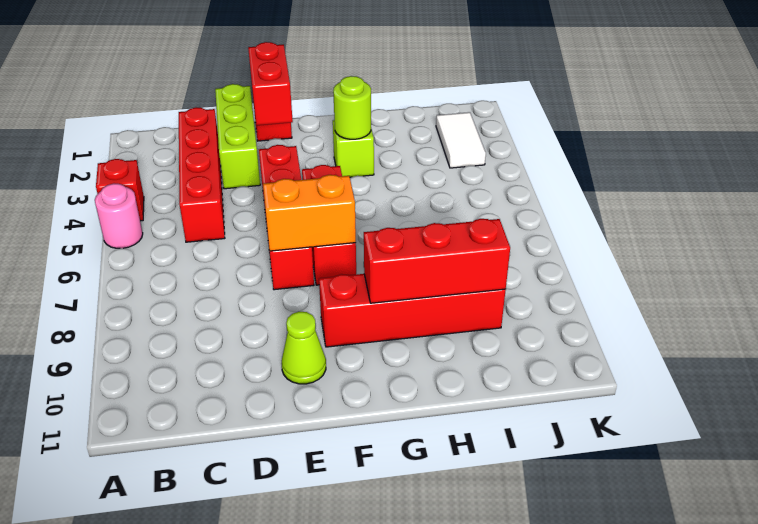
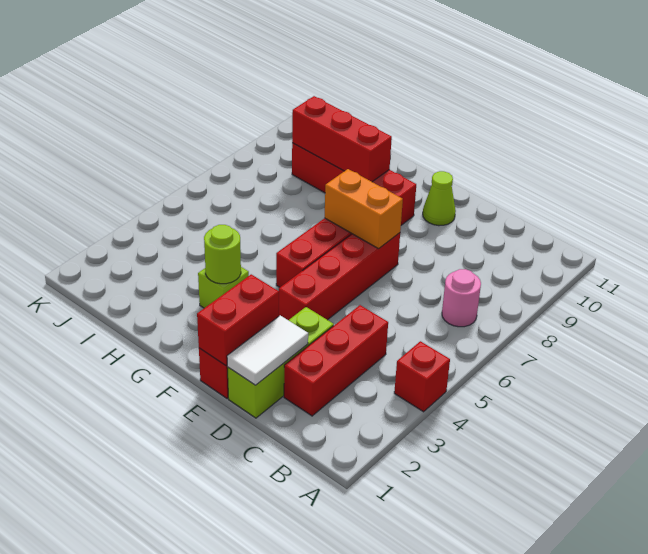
pink round brick A5 level 1 -> pink round brick B7 level 1
red brick C2:C5 level 1 -> red brick C2:C4 level 1
white tile J2:J3 level 1 -> white tile D1:D2 level 2

